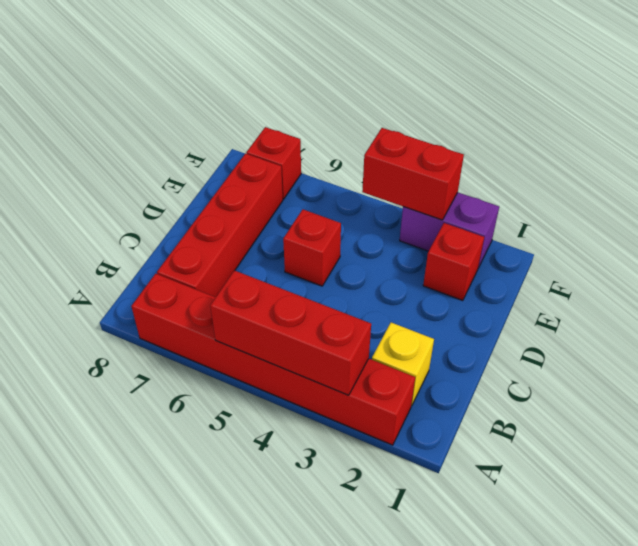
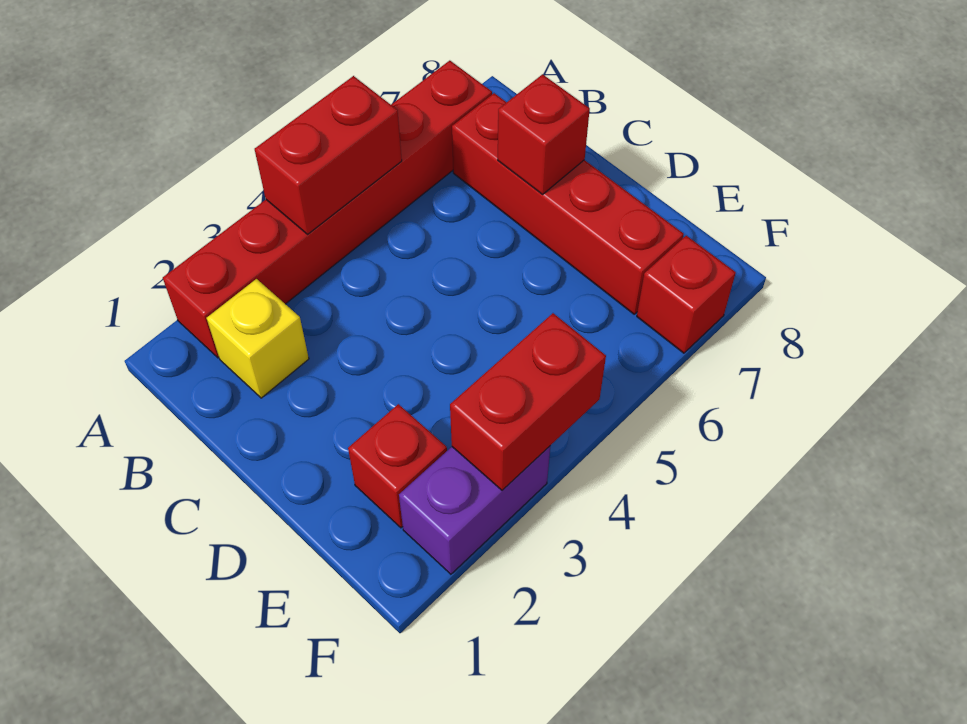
red brick A3:A5 level 2 -> red brick A4:A5 level 2
red brick D5 level 1 -> red brick C7 level 2

